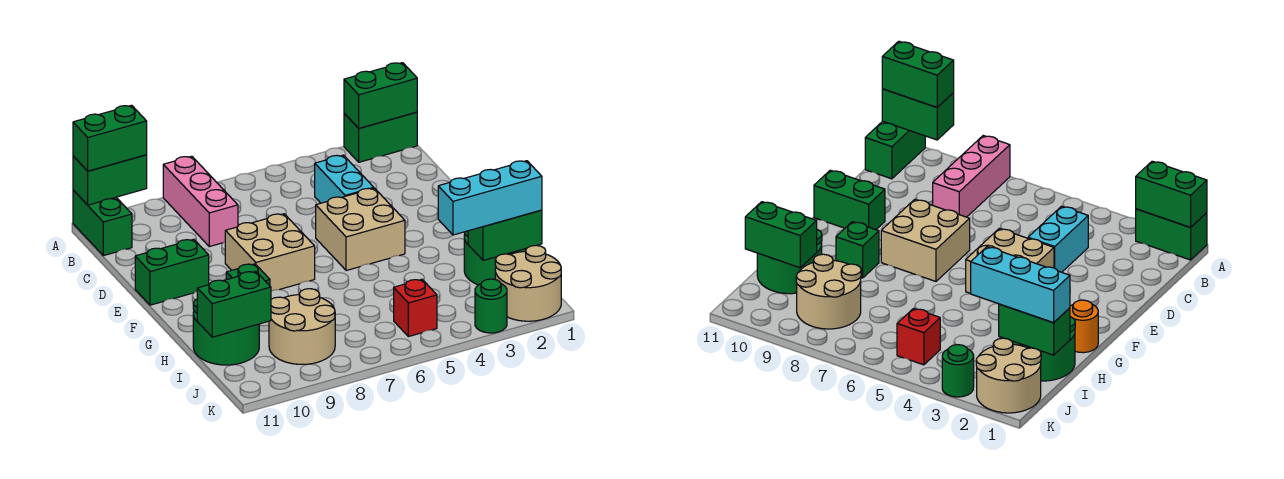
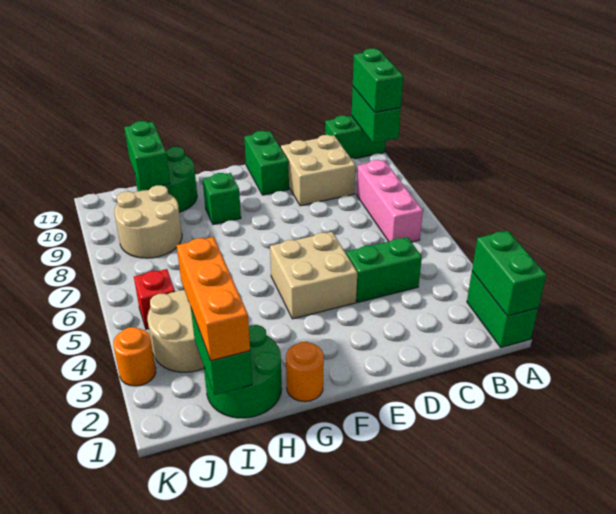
pink brick A8:C8 level 1 -> pink brick B6:B8 level 1
cyan brick C4:D4 level 1 -> green brick C4:D4 level 1
tan brick E7:F8 level 1 -> tan brick C9:D10 level 1
cyan brick I1:I3 level 3 -> orange brick I1:I3 level 3
tan round brick J1:K2 level 1 -> tan round brick I3:J4 level 1
green round brick K3 level 1 -> orange round brick K3 level 1

